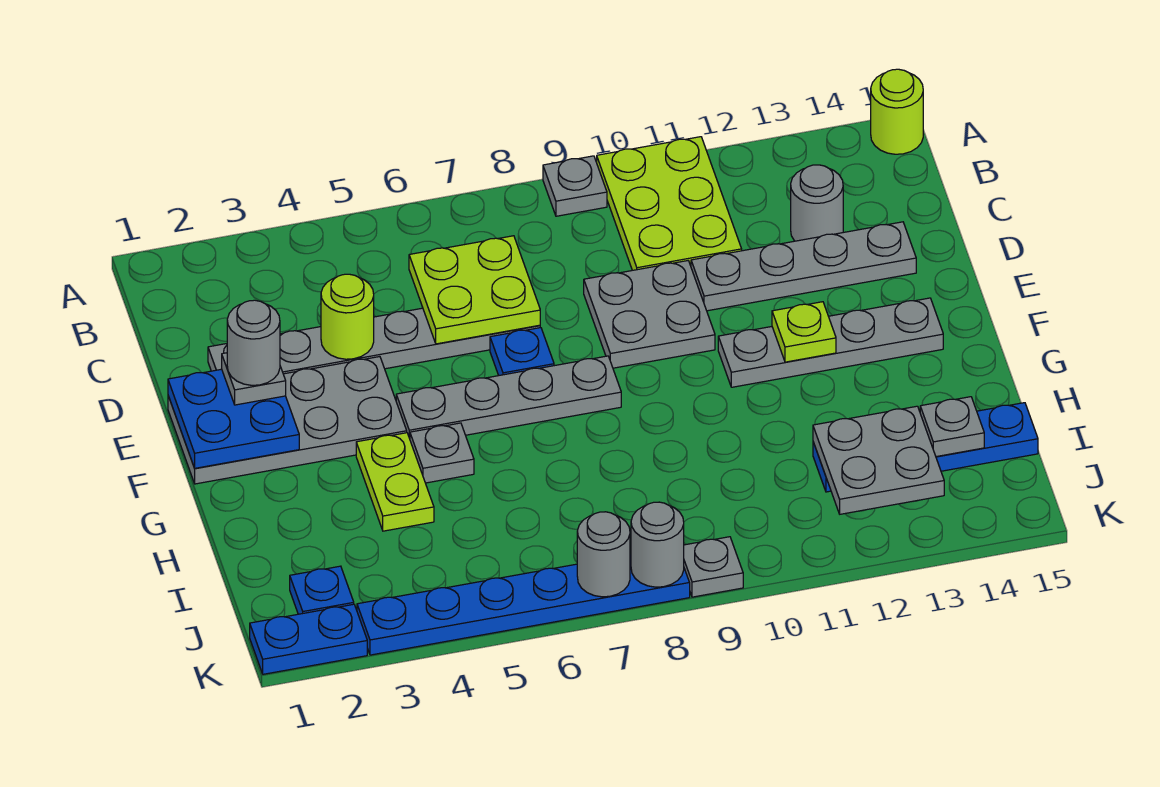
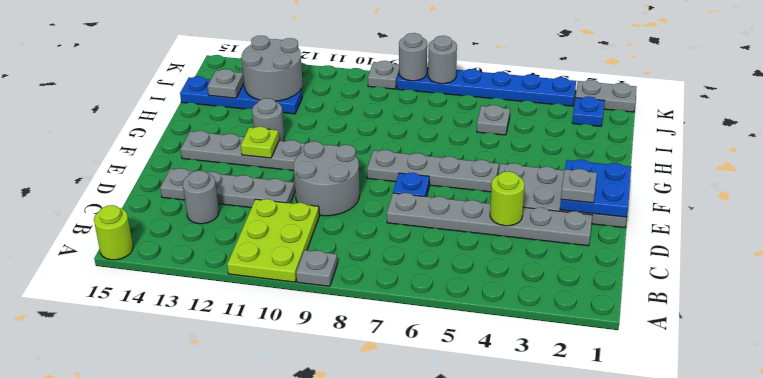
lime plate C6:D7 level 2 -> none
grey plate D9:E10 level 1 -> grey round brick D9:E10 level 1
grey round brick E2 level 4 -> grey round brick G12 level 1
lime plate G4:H4 level 1 -> none
grey plate G5 level 1 -> grey plate I5 level 1
grey plate I12:J13 level 2 -> grey round brick I12:J13 level 2
blue plate K1:K2 level 1 -> grey plate K1:K2 level 1

